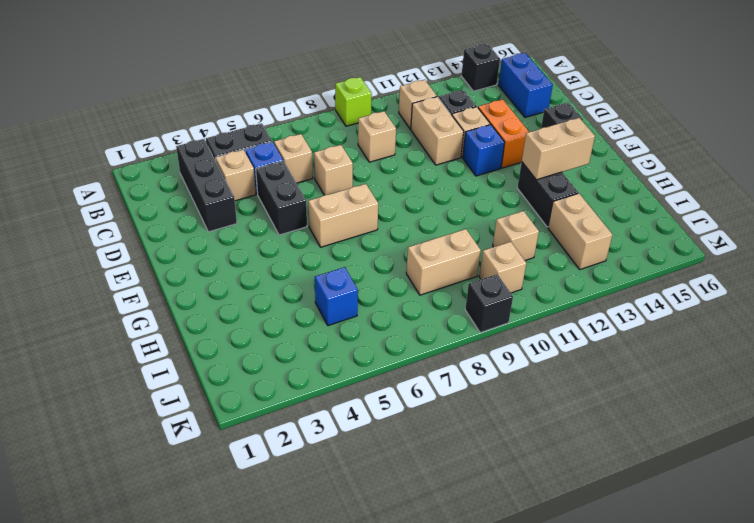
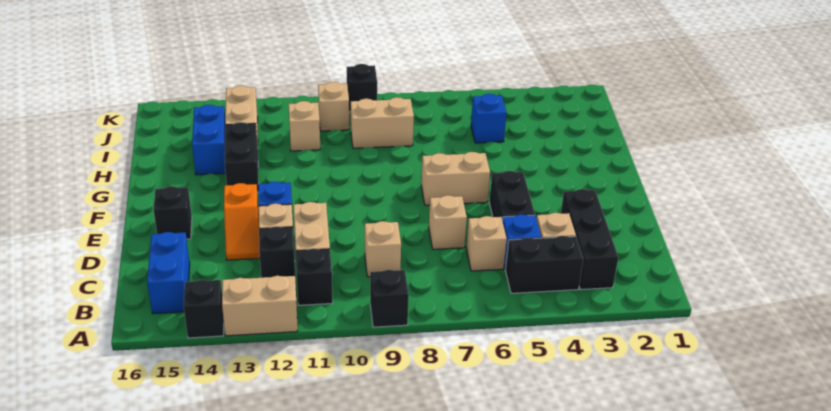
lime brick A9 level 1 -> black brick A9 level 1
tan brick B11 level 1 -> black brick B11 level 1
orange brick D13:E13 level 1 -> orange slope D13:E13 level 1 top E
tan brick G13:G14 level 2 -> tan brick A12:A13 level 1
none -> blue brick H14:I14 level 1

